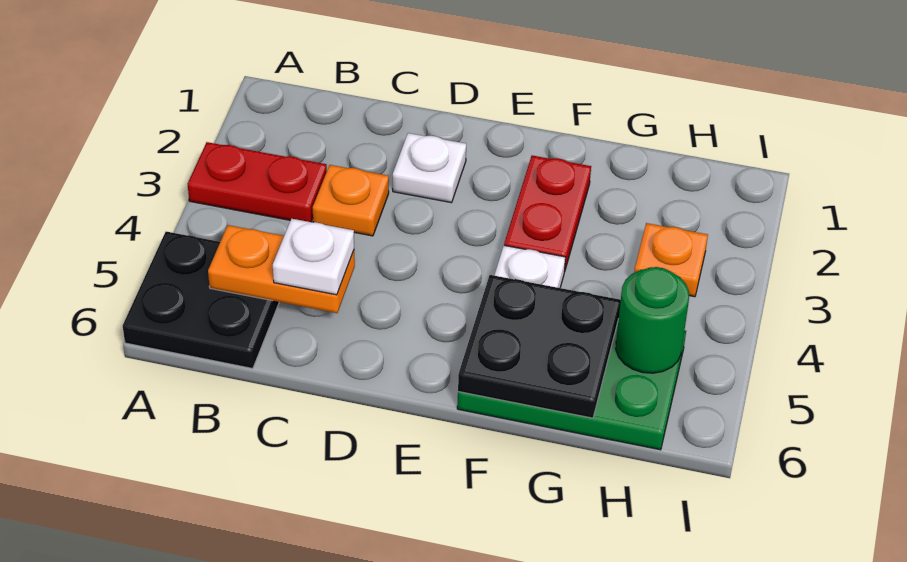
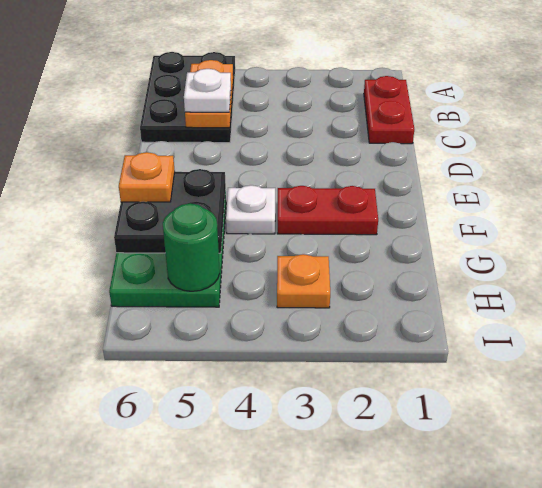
red plate A3:B3 level 1 -> red plate B1:C1 level 1
black plate A5:B6 level 1 -> black plate A5:C6 level 1
orange plate C3 level 1 -> orange plate F6 level 3
white plate D2 level 1 -> none

